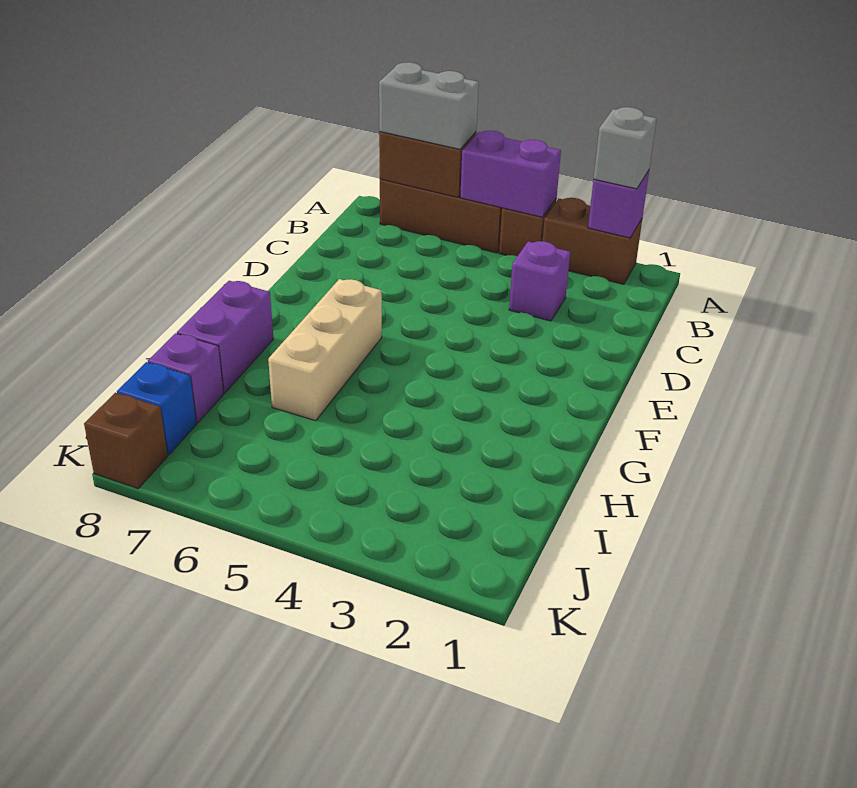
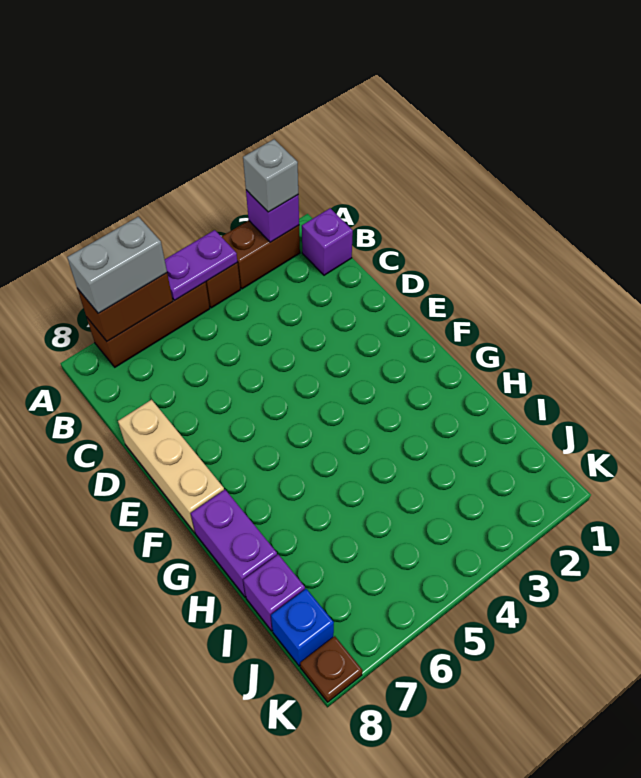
purple brick A4:A5 level 2 -> purple plate A4:A5 level 2
purple brick C3 level 1 -> purple brick B1 level 1
tan brick F6:H6 level 1 -> tan brick D8:F8 level 1
brown brick K8 level 1 -> brown plate K8 level 1

